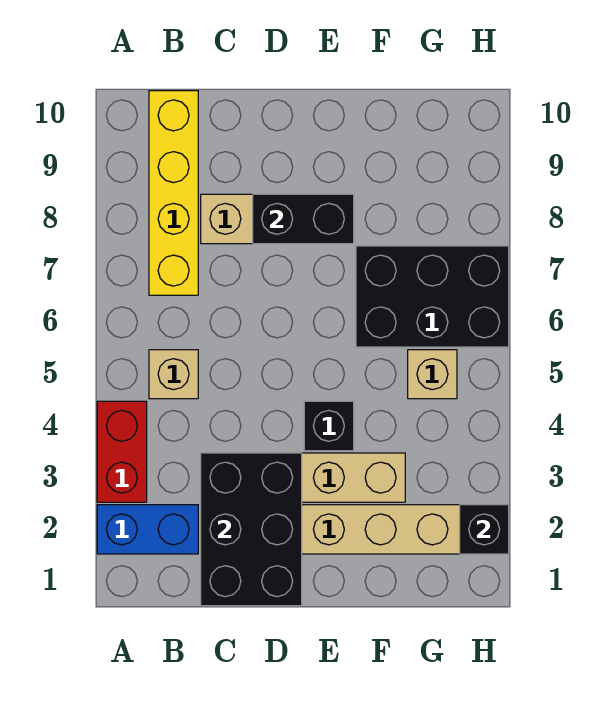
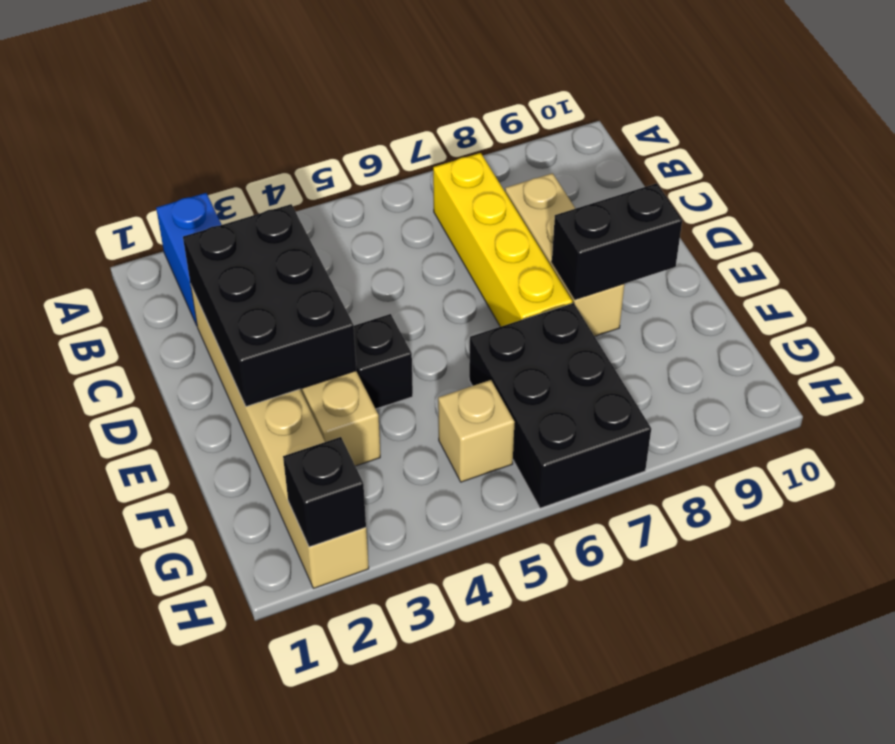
red brick A3:A4 level 1 -> none
tan brick B5 level 1 -> none
yellow brick B7:B10 level 1 -> yellow brick B7:E7 level 1
black brick C1:D3 level 2 -> black brick C2:E3 level 2
black brick D8:E8 level 2 -> black brick E8:E9 level 2

